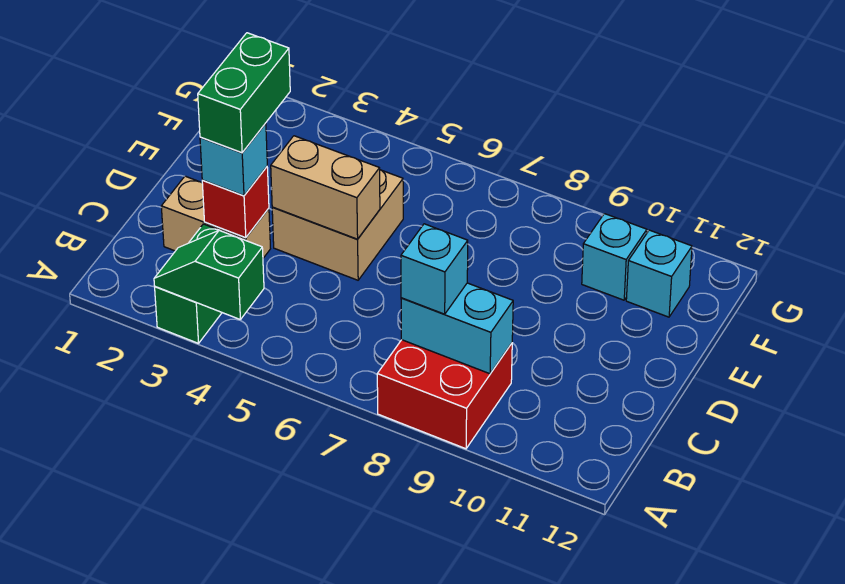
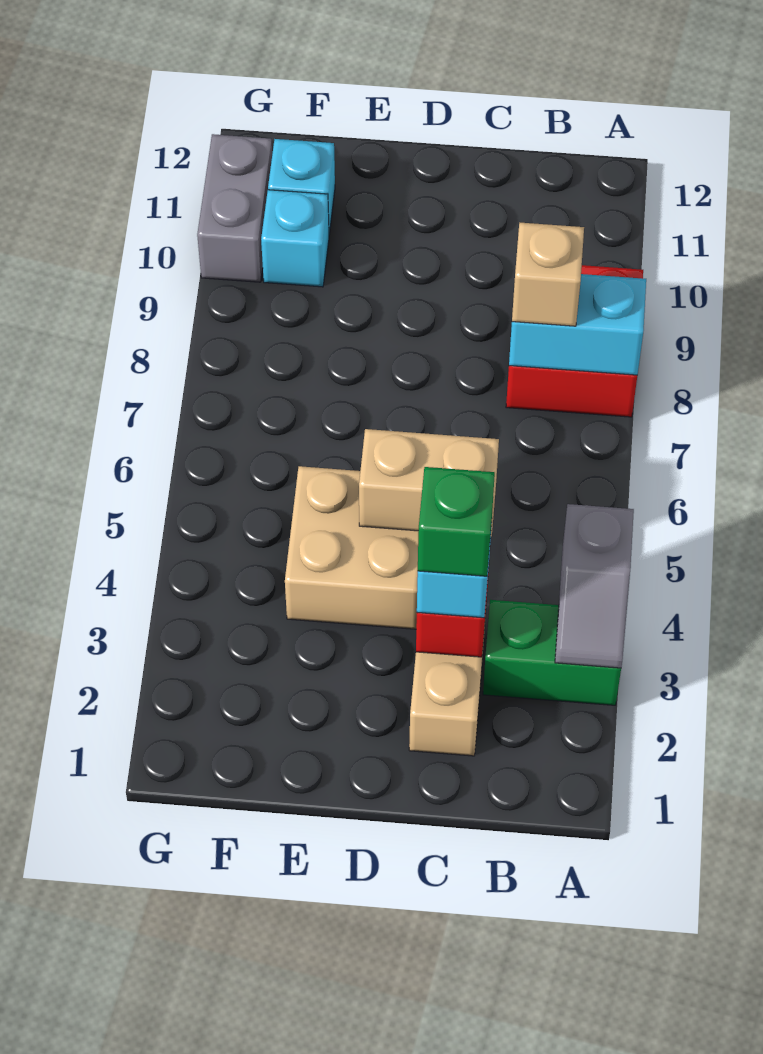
green slope A3:A4 level 2 top 4 -> grey slope A3:A4 level 2 top 4
cyan brick B8:B9 level 2 -> cyan brick A8:B8 level 2
cyan brick B8 level 3 -> tan brick B8 level 3
green brick C3:D3 level 4 -> green brick C3 level 4
tan brick D4:D5 level 2 -> tan brick C5:D5 level 2
none -> grey brick G10:G11 level 1

